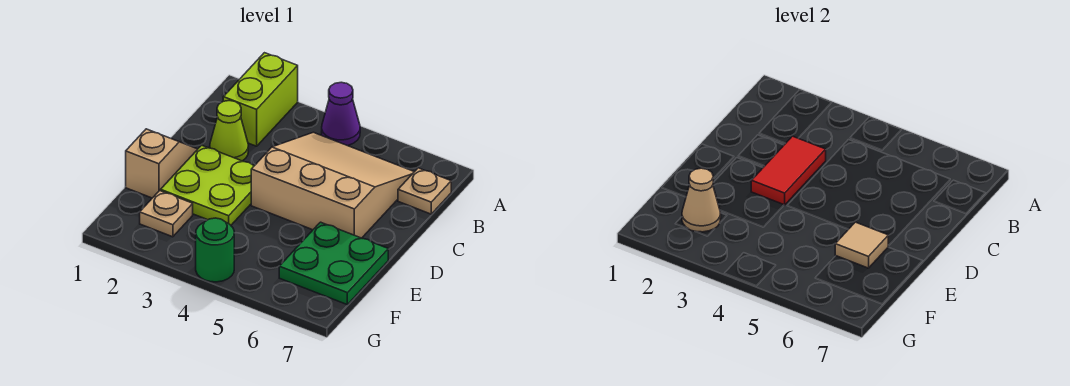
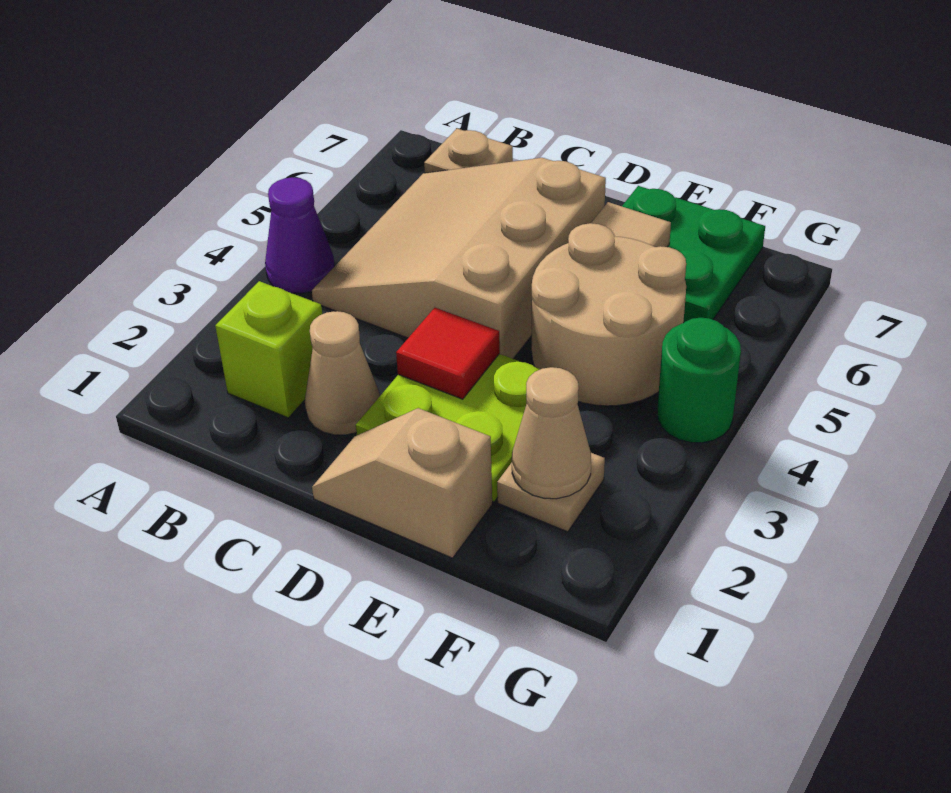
lime brick A2:B2 level 1 -> lime brick B2 level 1
lime cone C2 level 1 -> tan cone C2 level 1
red tile C3:D3 level 2 -> red tile D3 level 2
none -> tan round brick E4:F5 level 1

